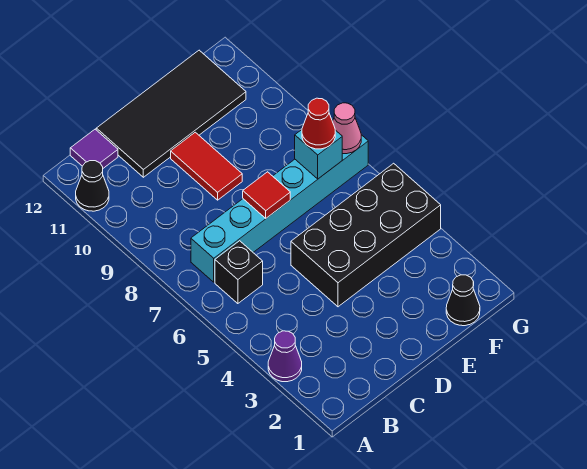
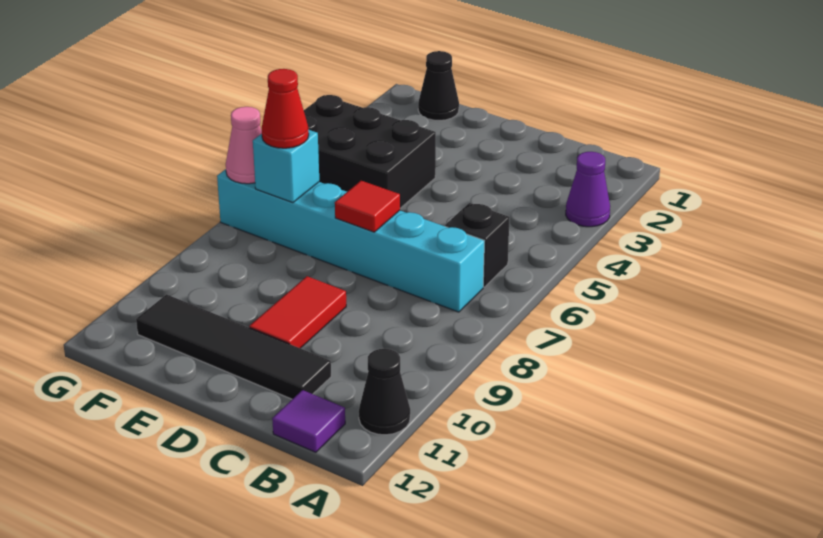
black tile C11:F12 level 1 -> black tile C11:F11 level 1
black brick D4:G5 level 1 -> black brick E4:G5 level 1

